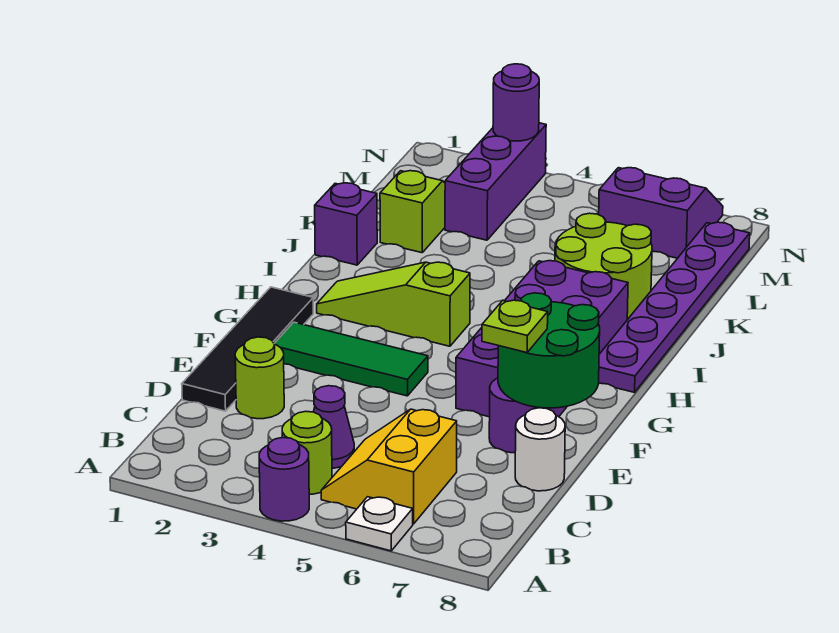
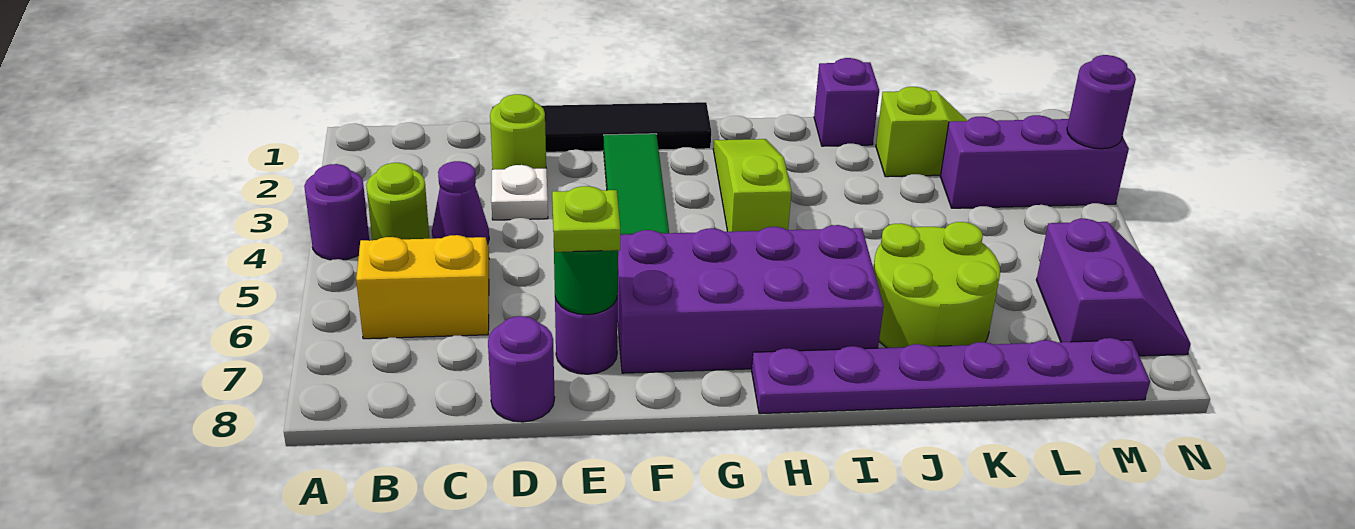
white plate A6 level 1 -> white plate D3 level 1
white round brick D8 level 1 -> purple round brick D8 level 1
green round brick E7:F8 level 2 -> green round brick E7 level 2

